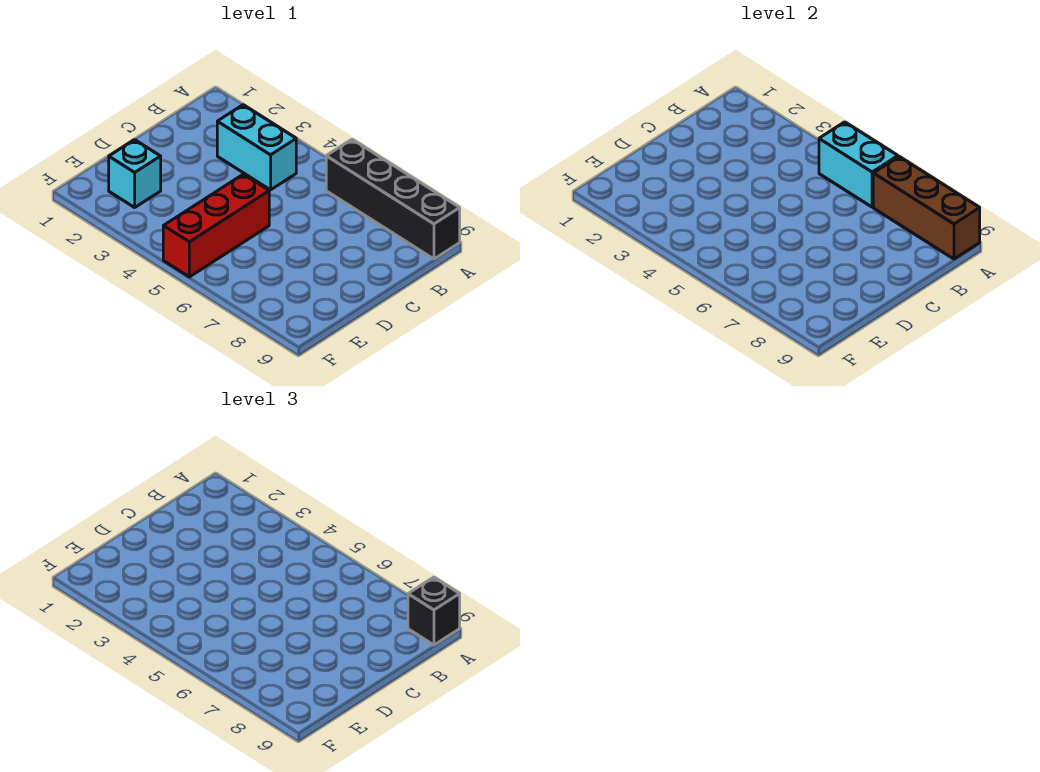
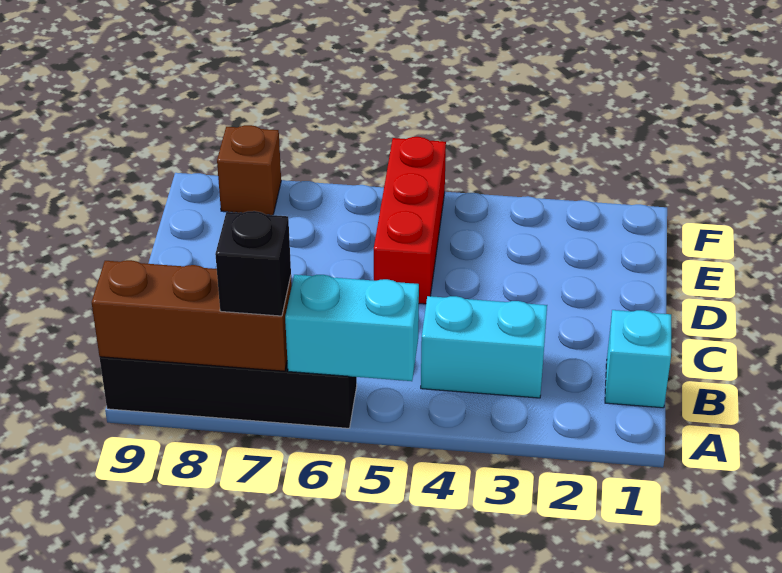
black brick A9 level 3 -> black brick A7 level 3
cyan brick E2 level 1 -> cyan brick B1 level 1
none -> brown brick F8 level 1

